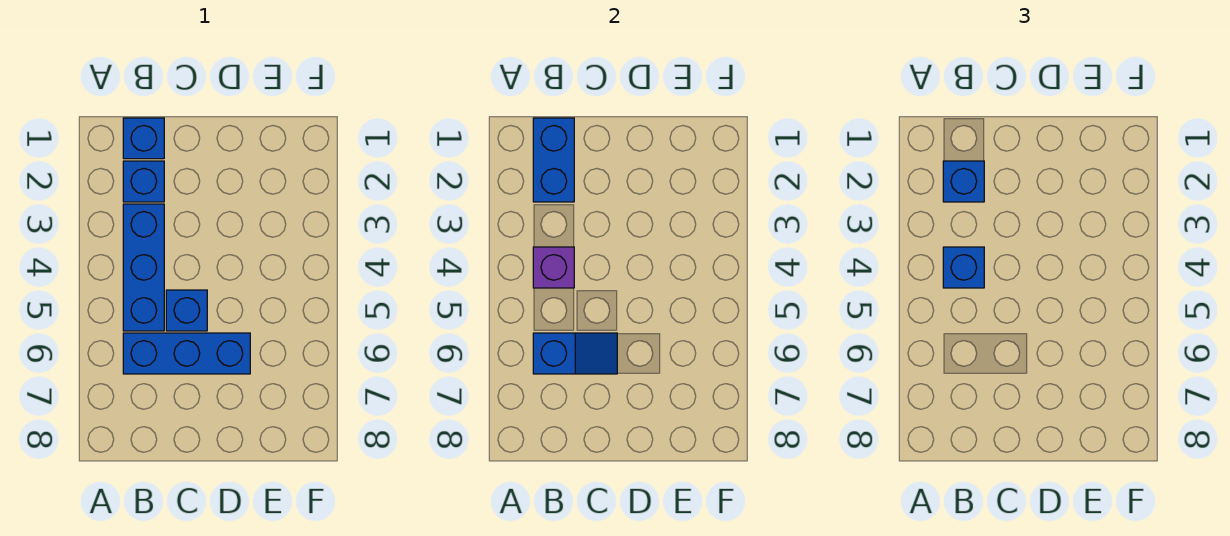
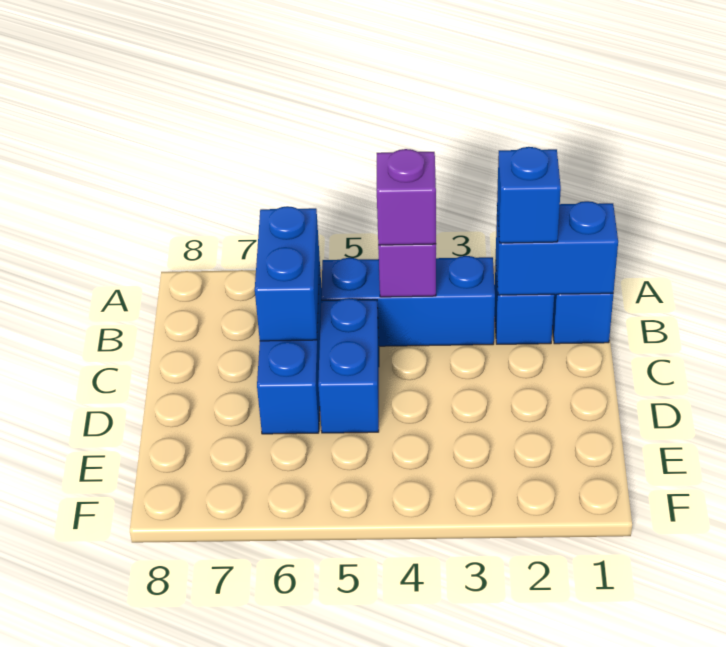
blue brick B4 level 3 -> purple brick B4 level 3
blue slope B6:C6 level 2 top B -> blue brick B6:C6 level 2
blue brick C5 level 1 -> blue brick C5:D5 level 1

